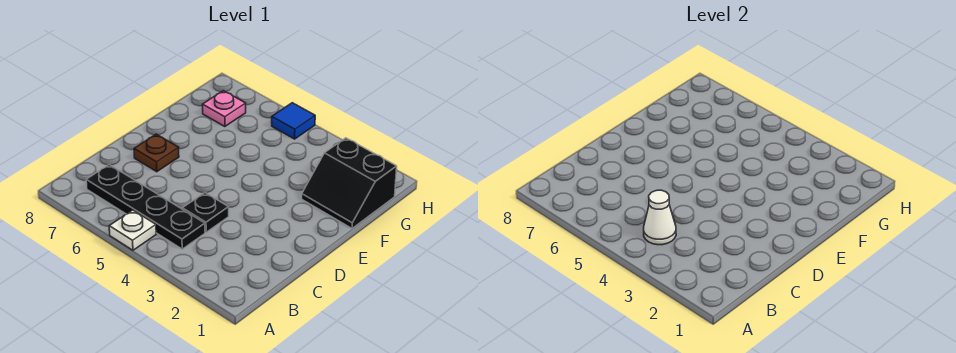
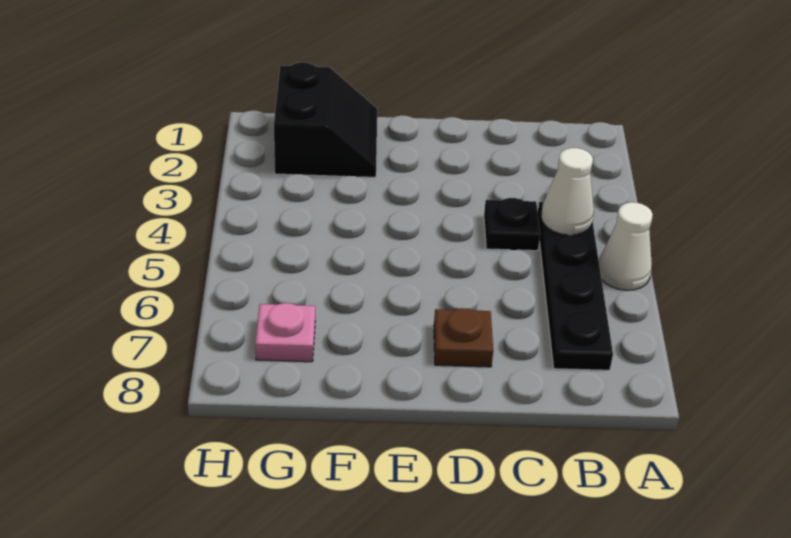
white plate A5 level 1 -> white cone A5 level 1
blue tile H5 level 1 -> none

